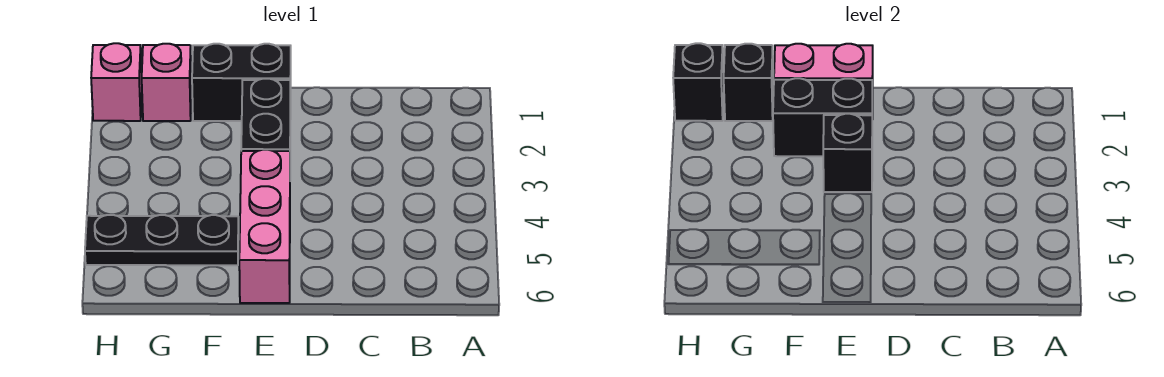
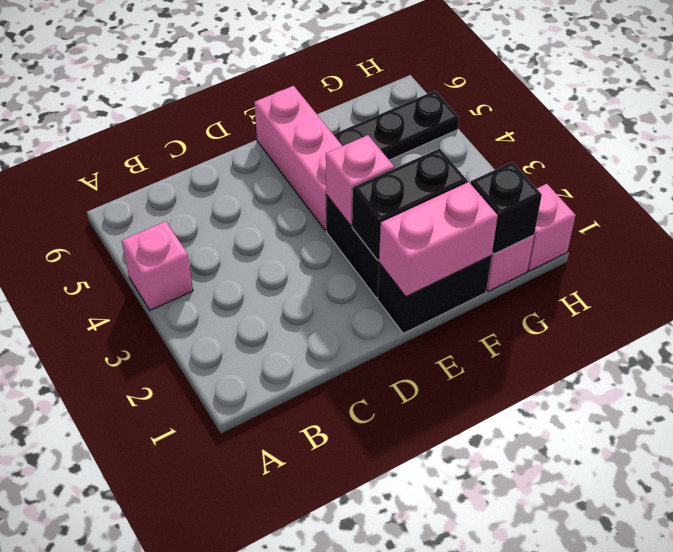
none -> pink brick A4 level 1
black brick E3 level 2 -> pink brick E3 level 2
black brick H1 level 2 -> none

